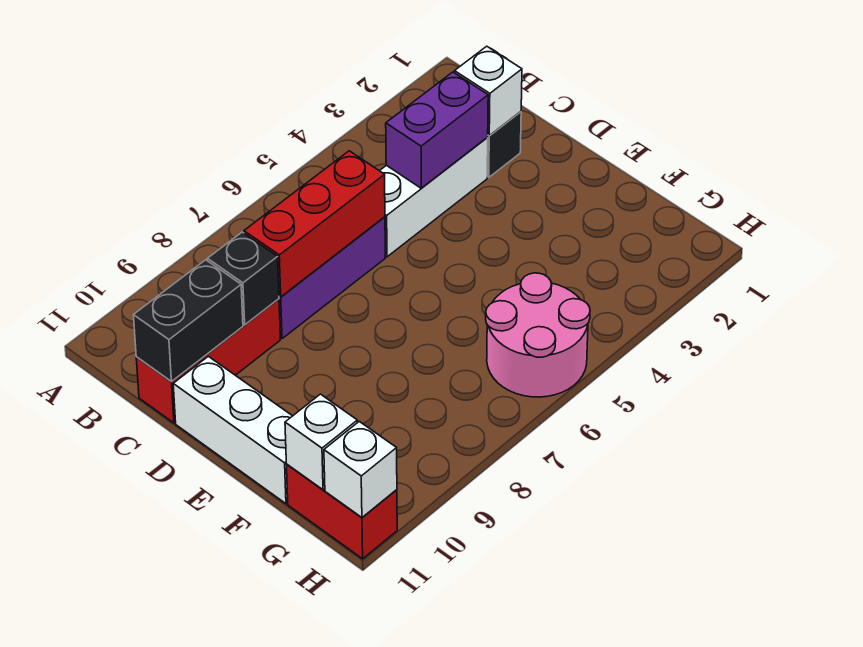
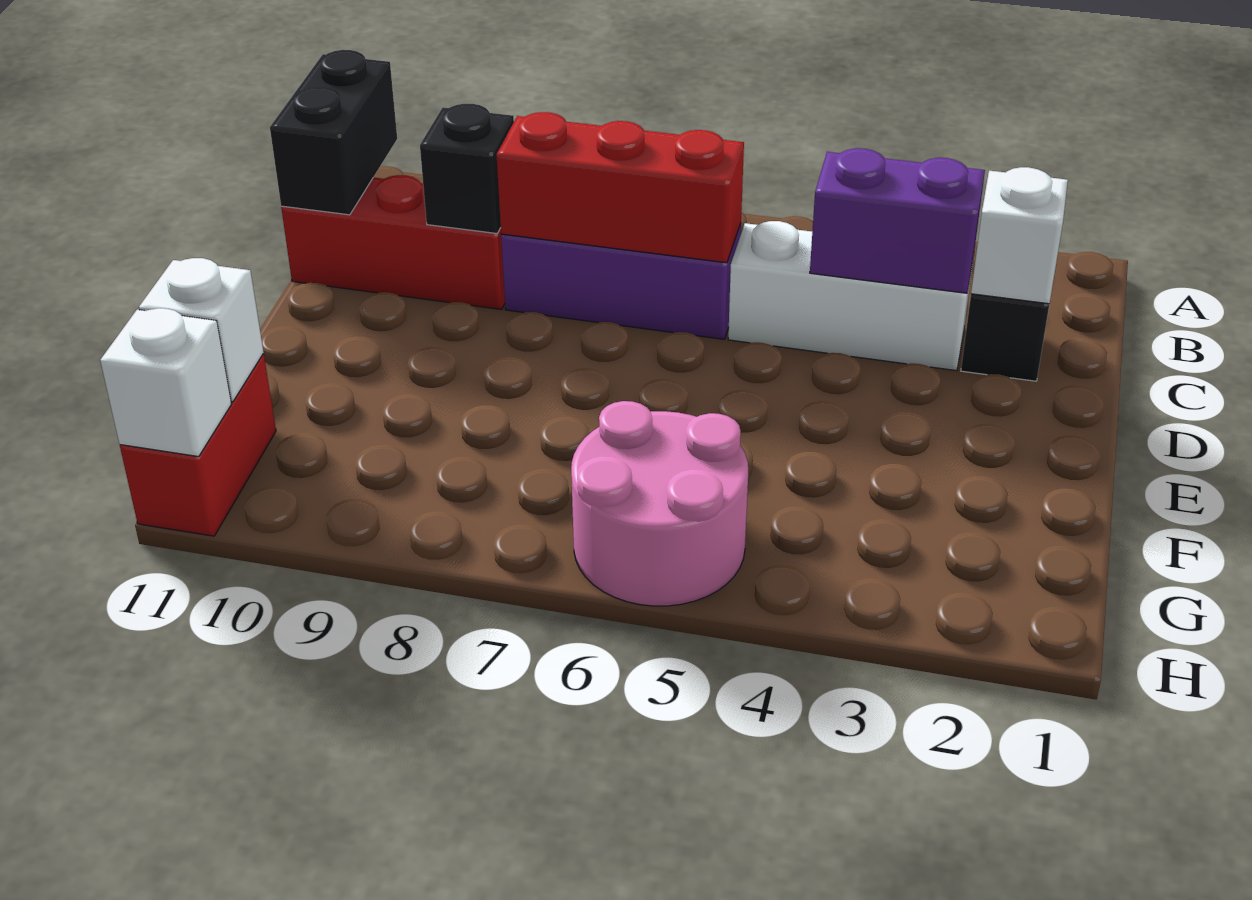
black brick C10:C11 level 2 -> black brick B11:C11 level 2
white brick D11:F11 level 1 -> none

